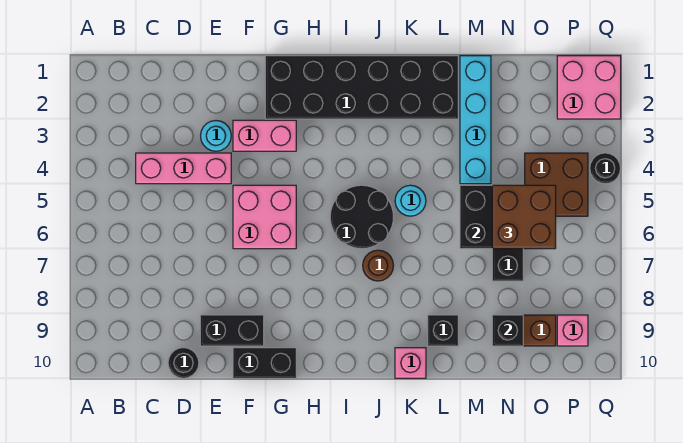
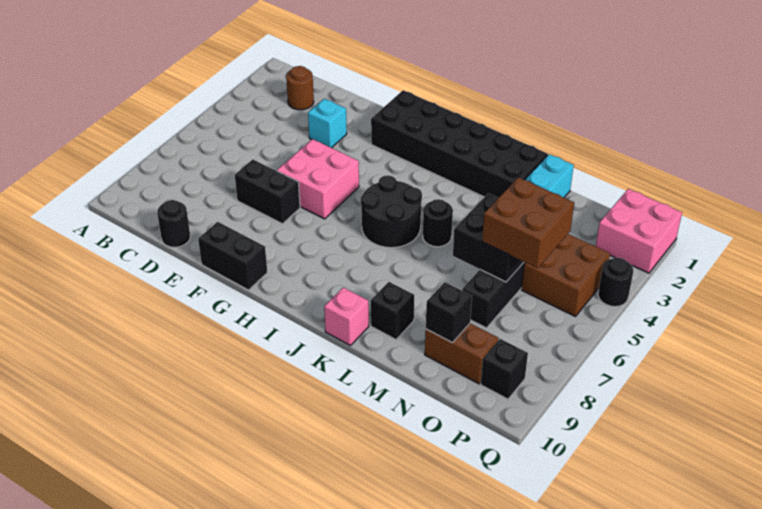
pink brick C4:E4 level 1 -> none
cyan round brick E3 level 1 -> cyan brick E3 level 1
black brick E9:F9 level 1 -> black brick E7:F7 level 1
pink brick F3:G3 level 1 -> none
brown round brick J7 level 1 -> brown round brick C2 level 1
cyan round brick K5 level 1 -> black round brick K5 level 1
pink brick P9 level 1 -> black brick P9 level 1

